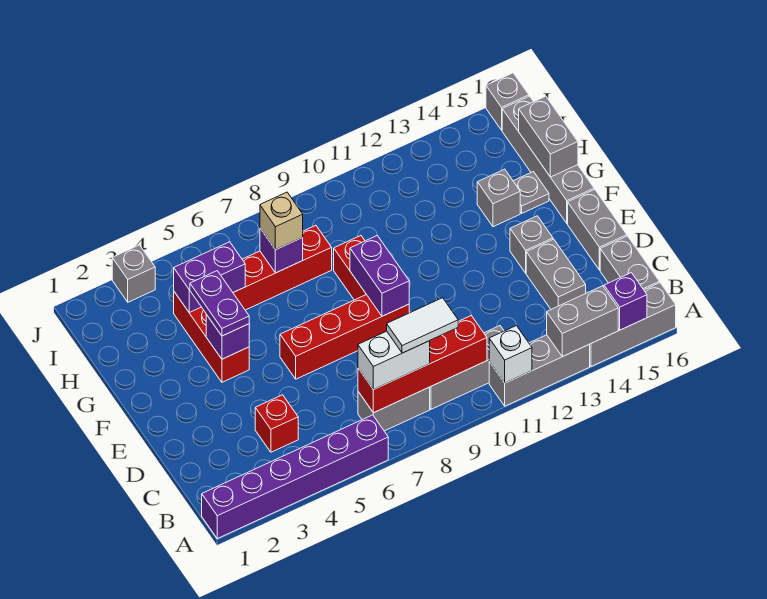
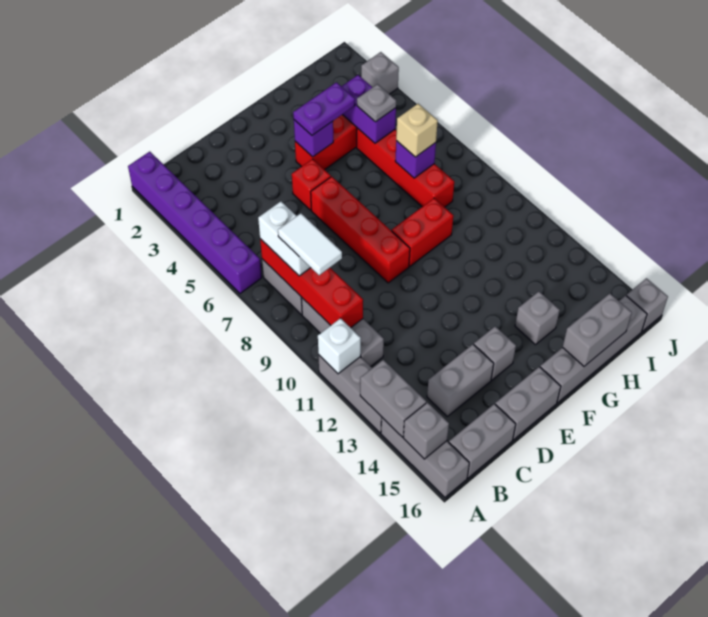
purple brick A15 level 2 -> grey brick A15 level 2
red brick C4 level 1 -> red brick E5 level 1
purple brick E9:F9 level 2 -> none
grey plate G15 level 1 -> grey plate H5 level 3

